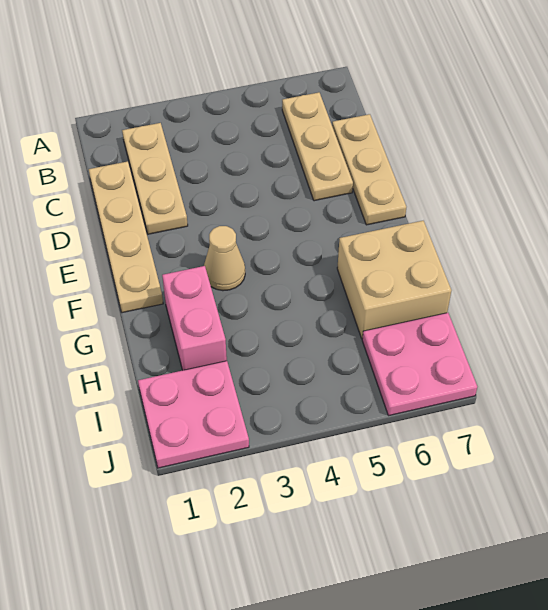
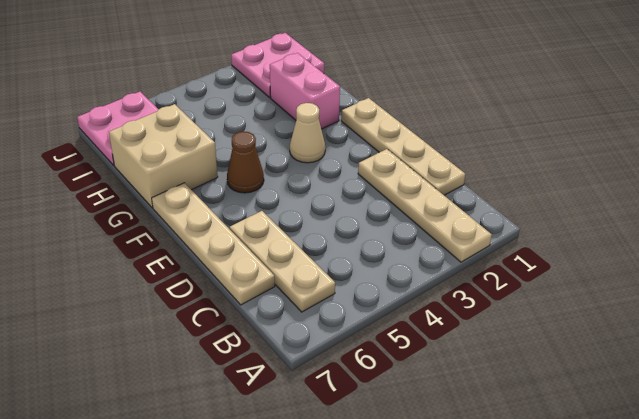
tan plate B2:D2 level 1 -> tan plate A2:D2 level 1
tan plate C7:E7 level 1 -> tan plate C7:F7 level 1
none -> brown cone F5 level 1

